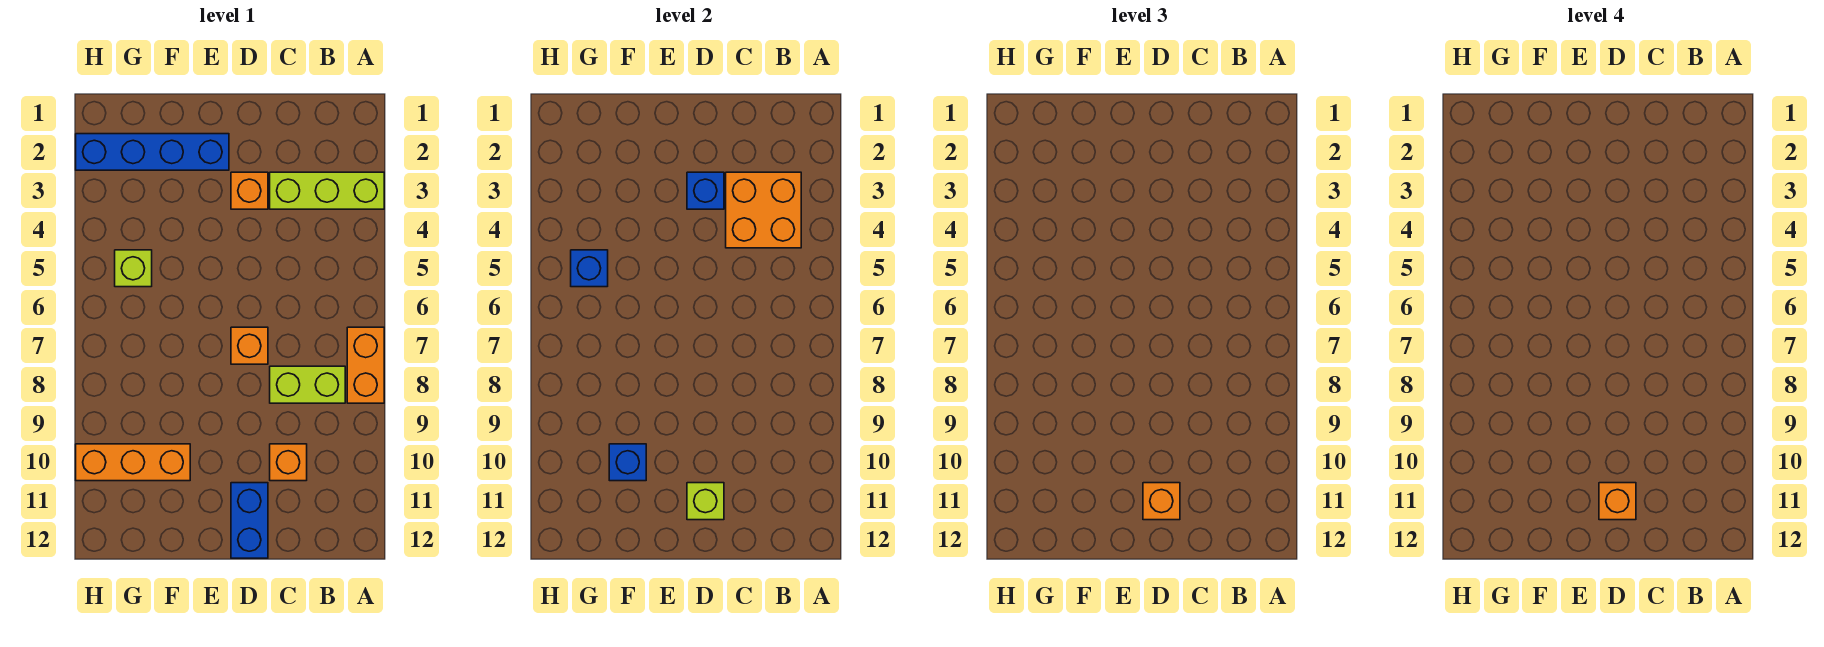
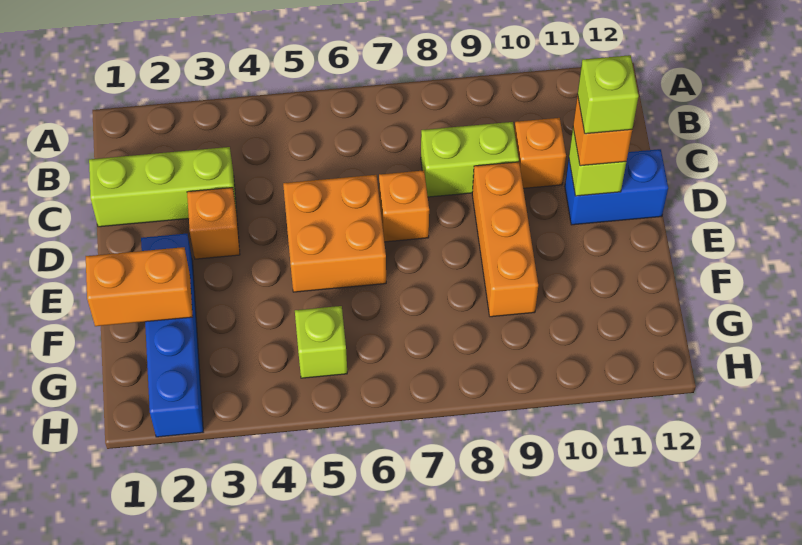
lime brick A3:C3 level 1 -> lime brick C1:C3 level 1
orange brick A7:A8 level 1 -> orange brick F1:F2 level 2
orange brick B3:C4 level 2 -> orange brick D5:E6 level 1
lime brick B8:C8 level 1 -> lime brick C8:C9 level 1
blue brick D3 level 2 -> none
orange brick D11 level 4 -> lime brick D11 level 4
orange brick F10:H10 level 1 -> orange brick D9:F9 level 1
blue brick F10 level 2 -> none
blue brick G5 level 2 -> none

